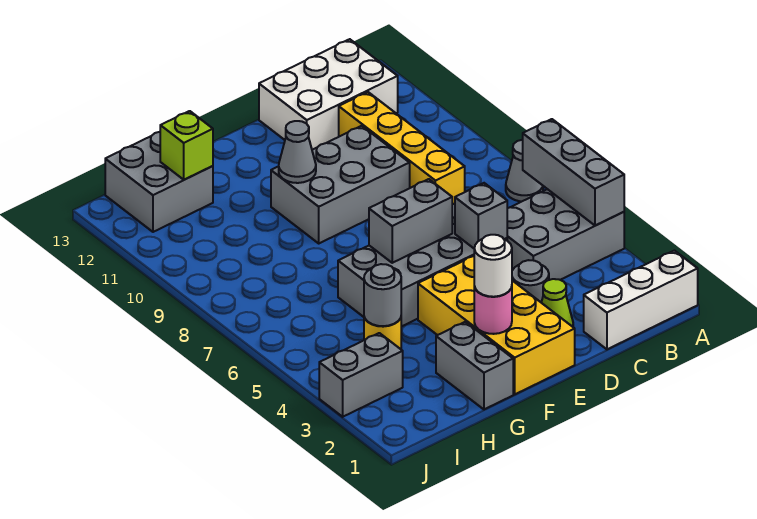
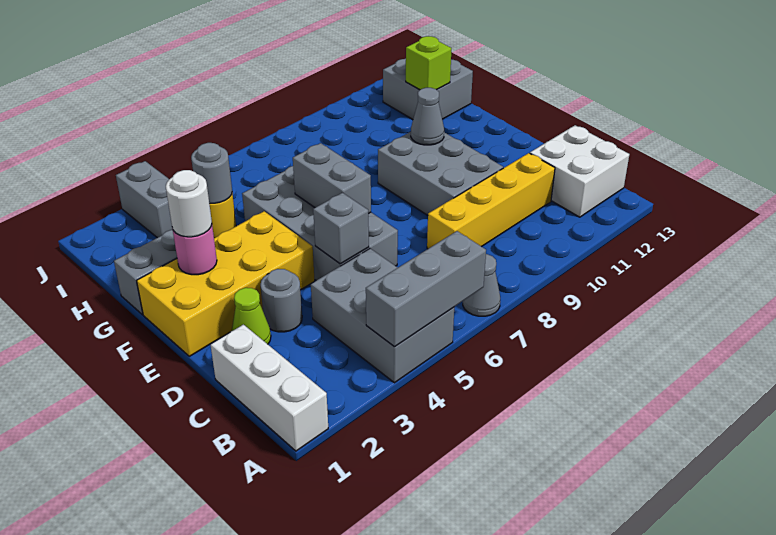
white brick B12:D13 level 1 -> white brick B12:C13 level 1

